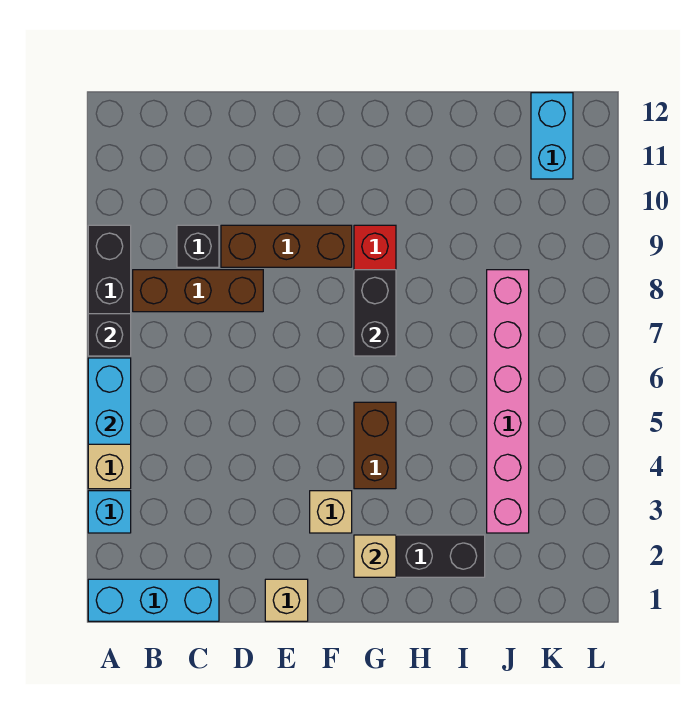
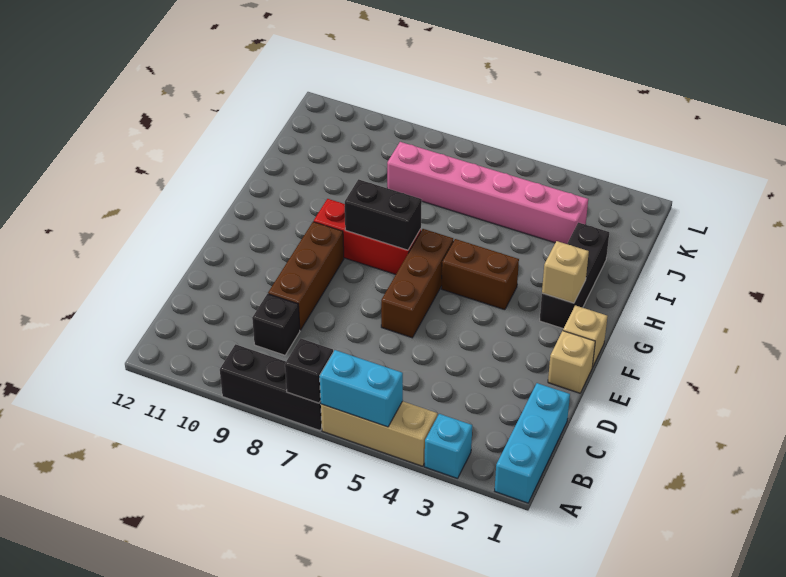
brown brick B8:D8 level 1 -> brown brick E6:G6 level 1
tan brick F3 level 1 -> tan brick F1 level 1
cyan brick K11:K12 level 1 -> none

